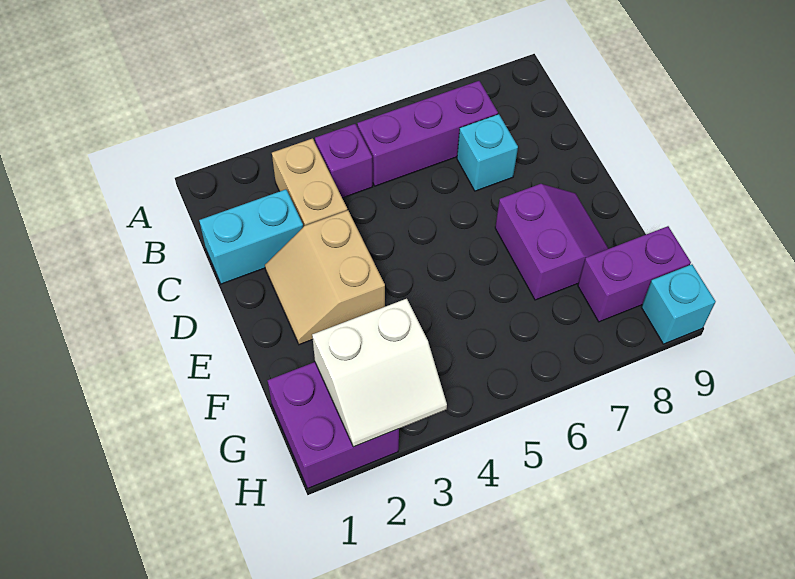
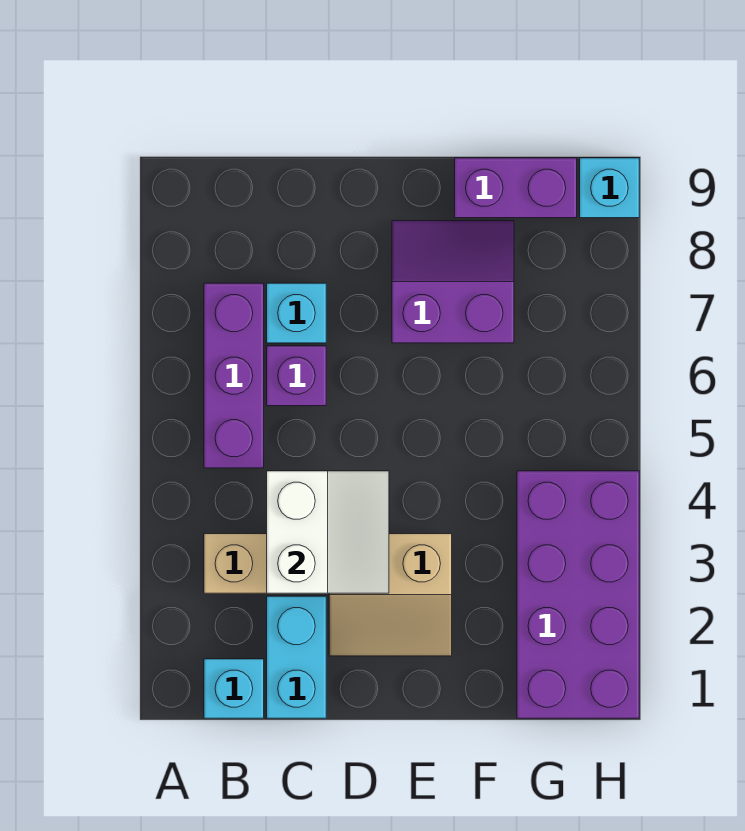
none -> cyan brick B1 level 1
purple brick B4 level 1 -> purple brick C6 level 1
purple brick G1:H2 level 1 -> purple brick G1:H4 level 1
white slope G2:H3 level 2 top G -> white slope C3:D4 level 2 top C
purple brick G8:G9 level 1 -> purple brick F9:G9 level 1

